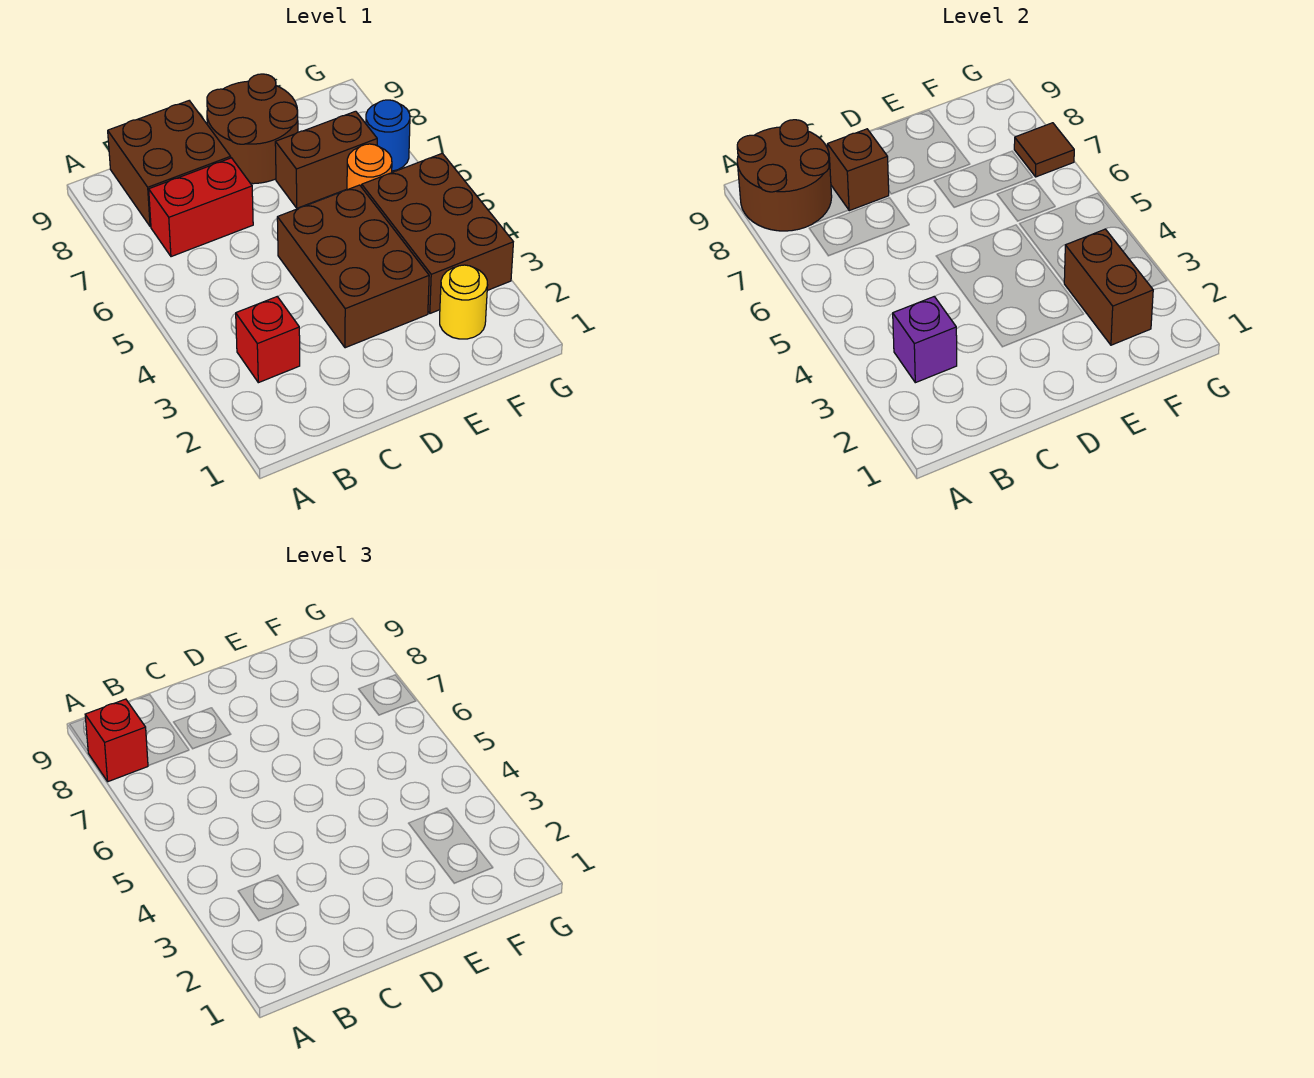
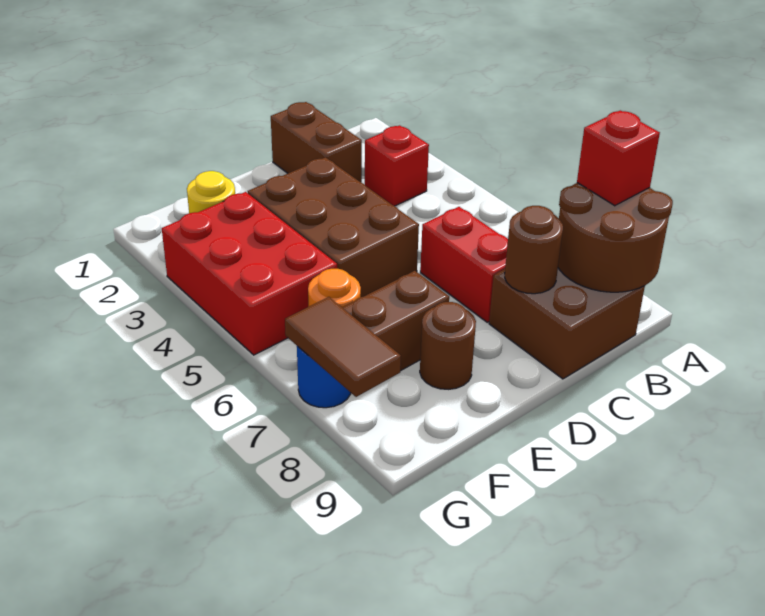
purple brick B3 level 2 -> none
red brick B7:C7 level 1 -> red brick C6:C7 level 1
brown brick C8 level 2 -> brown round brick C8 level 2
brown round brick D8:E9 level 1 -> brown round brick E8 level 1
brown brick F2:F3 level 2 -> brown brick C1:C2 level 1
brown brick F3:G5 level 1 -> red brick F3:G5 level 1
brown tile G7 level 2 -> brown tile G7:G8 level 2

